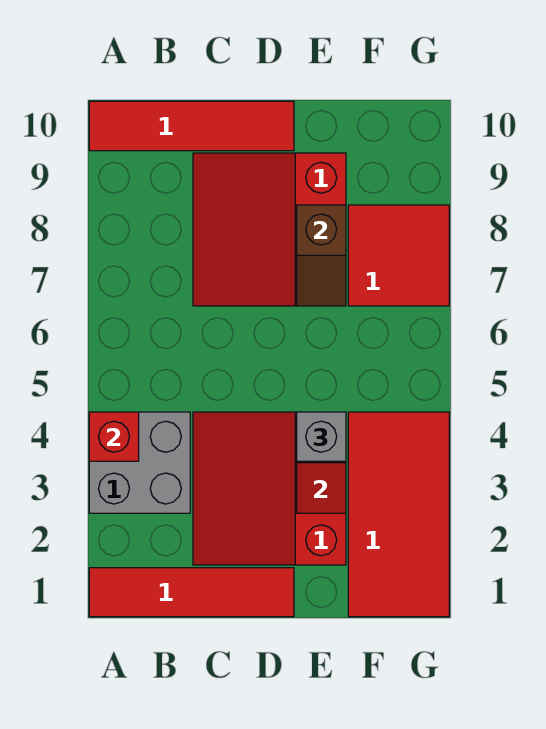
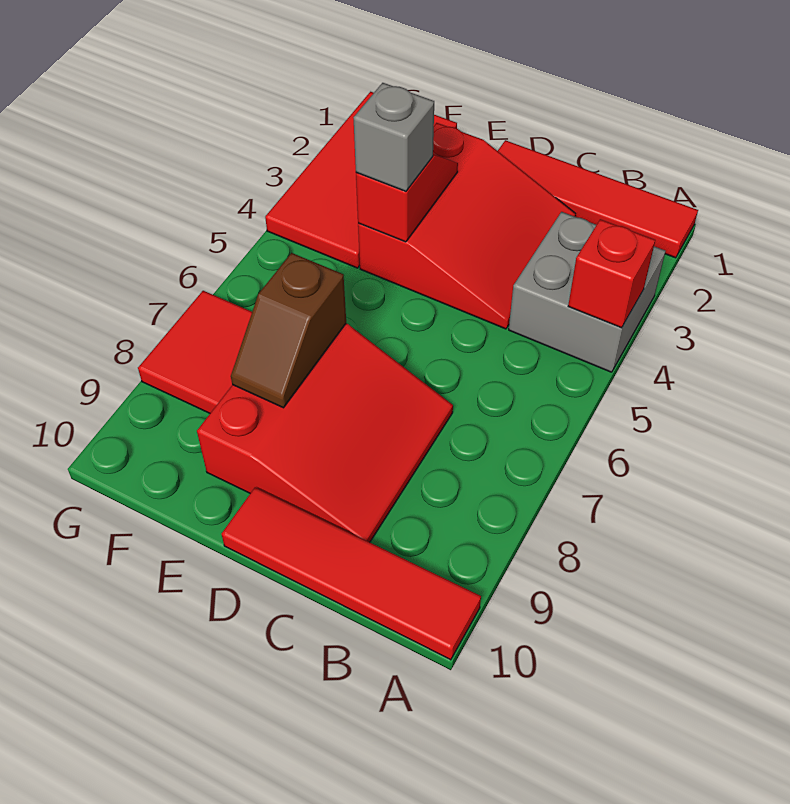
brown slope E7:E8 level 2 top 8 -> brown slope E7:E8 level 2 top 7

